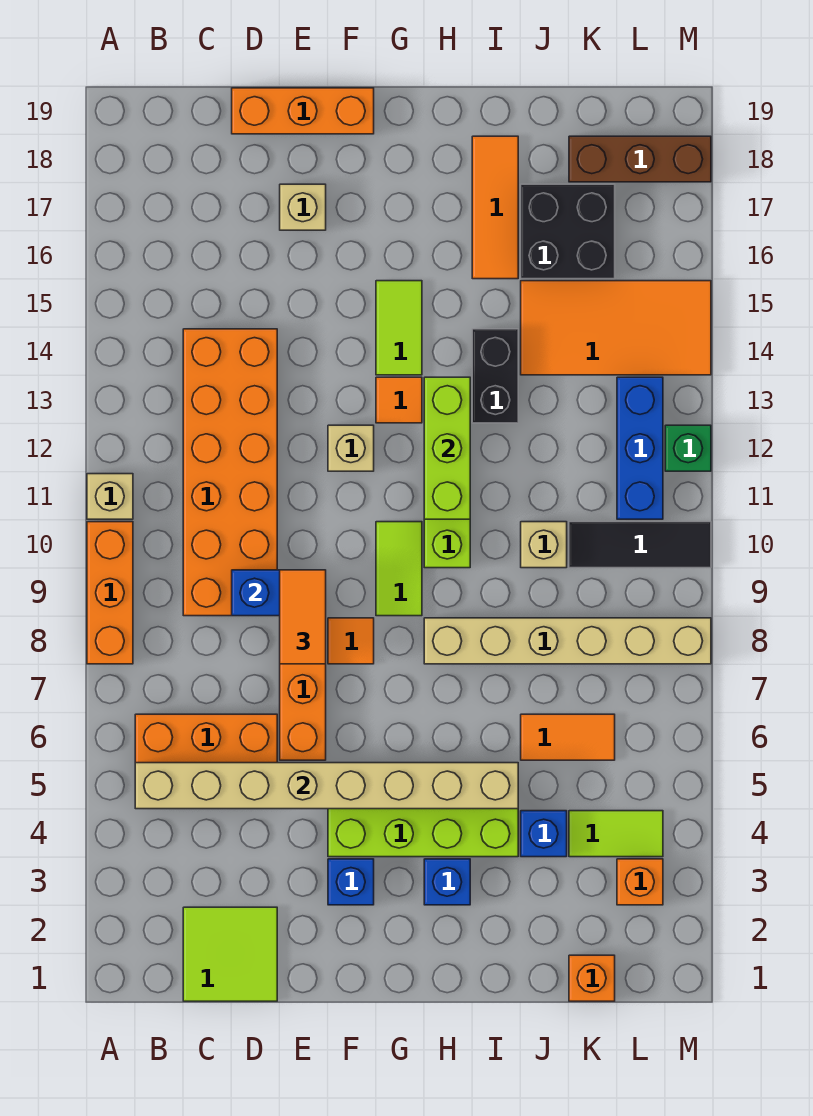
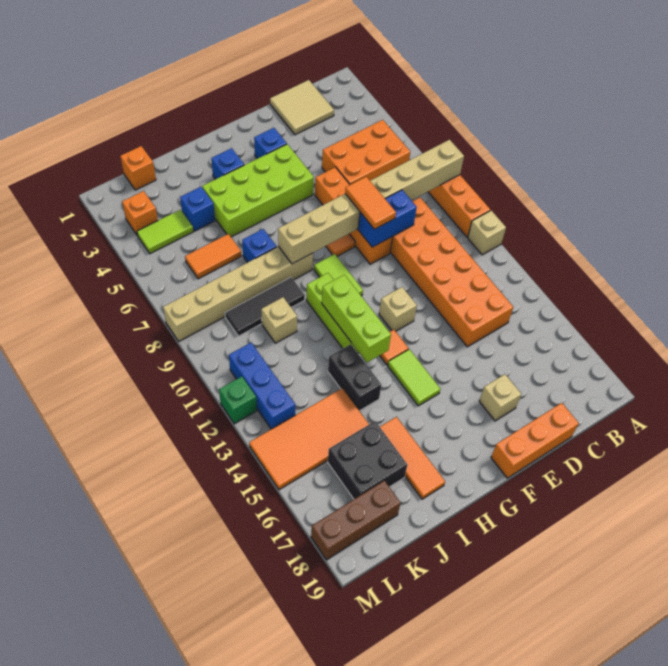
tan brick B5:I5 level 2 -> tan brick A8:H8 level 2
lime tile C1:D2 level 1 -> tan tile C1:D2 level 1
none -> blue brick I7 level 1
black tile K10:M10 level 1 -> black tile I9:K9 level 1

